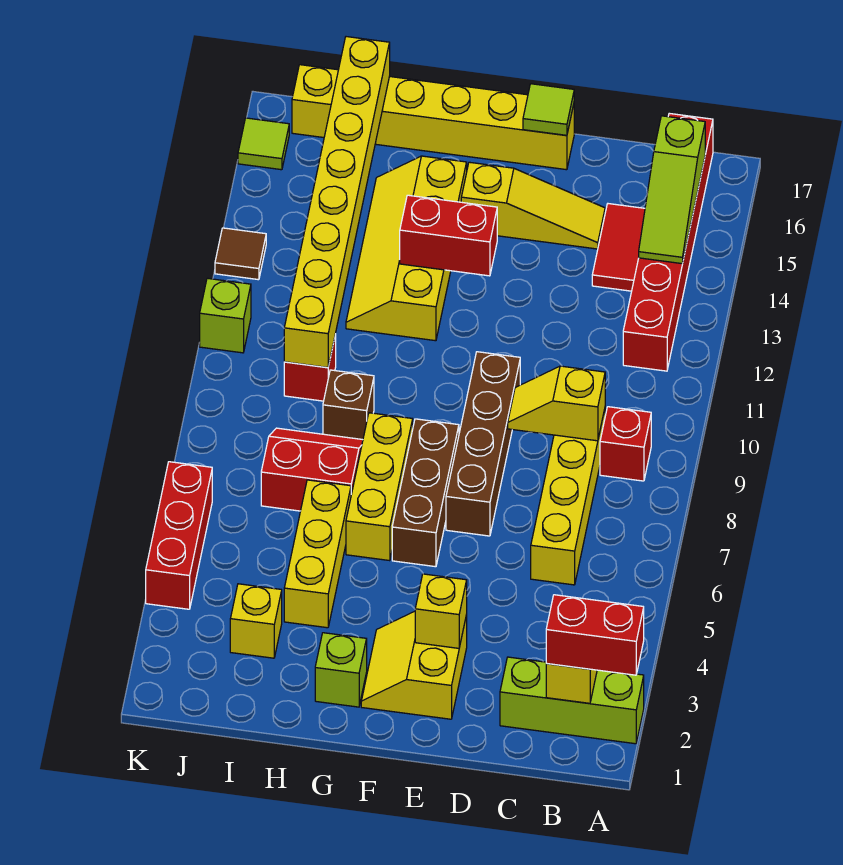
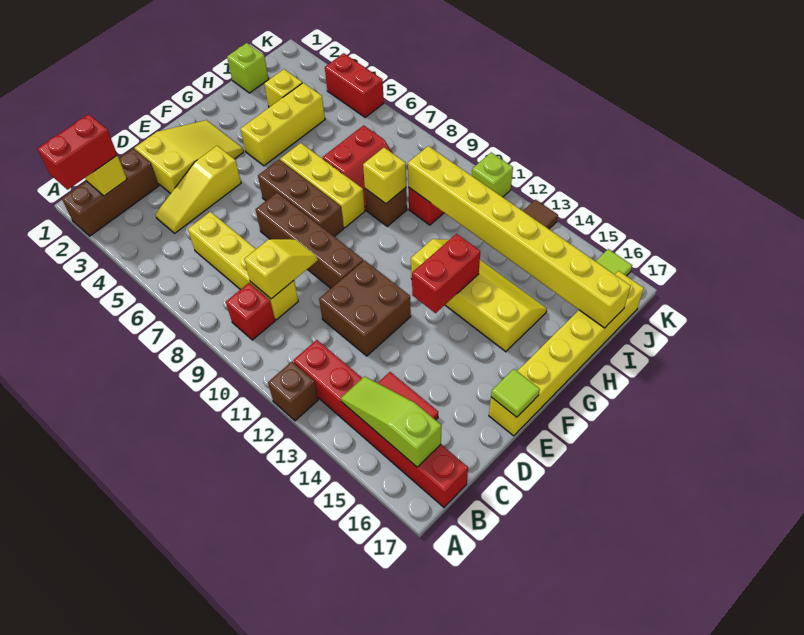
lime brick A2:C2 level 1 -> brown brick A2:C2 level 1
none -> brown brick A12 level 1
none -> brown brick D11:E12 level 1
yellow slope D15:F15 level 1 top F -> yellow slope C4:E4 level 1 top E
yellow slope E2:F3 level 1 top E -> yellow slope D2:F3 level 1 top D
yellow brick E3 level 2 -> yellow brick H9 level 2
lime brick G2 level 1 -> lime brick I1 level 1
yellow brick H4:H6 level 1 -> yellow brick G4:I4 level 1
red brick K4:K6 level 1 -> red brick K4:K5 level 1

